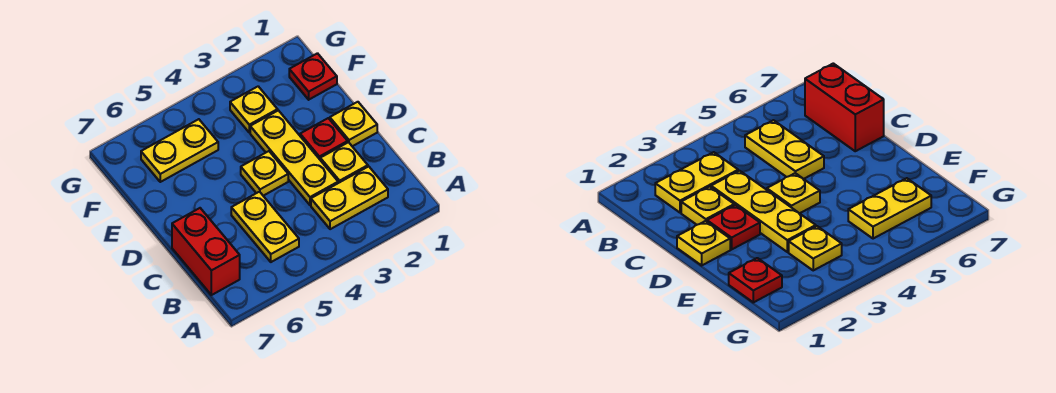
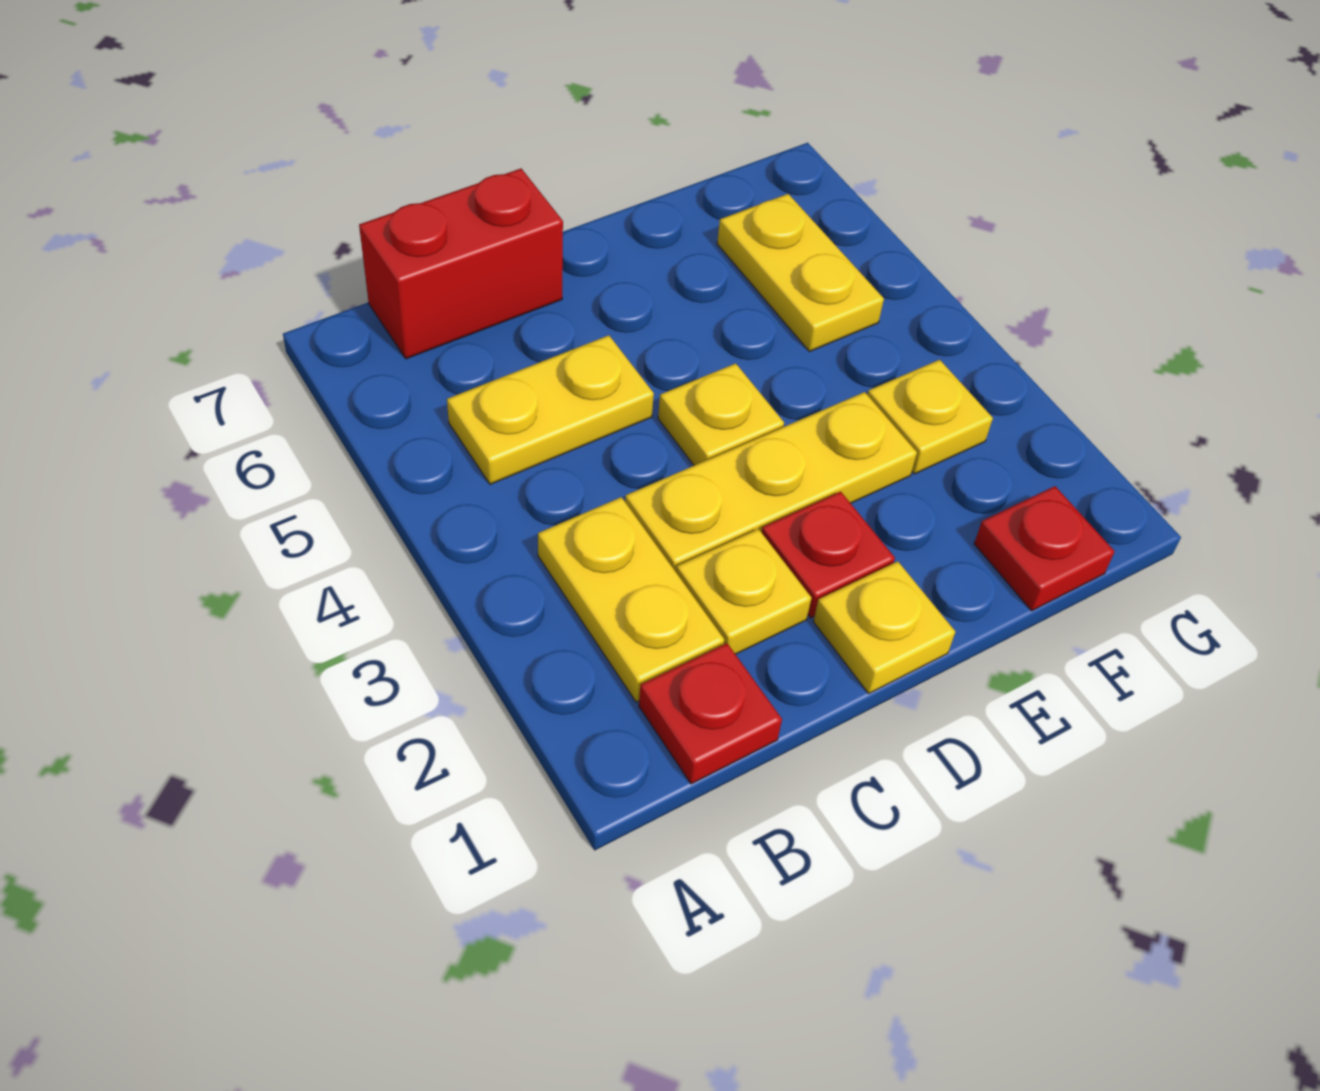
none -> red plate B1 level 1

